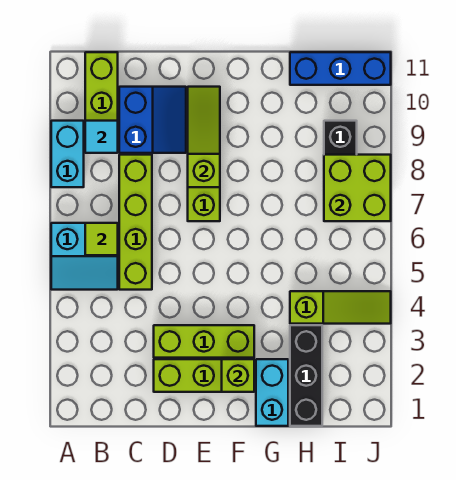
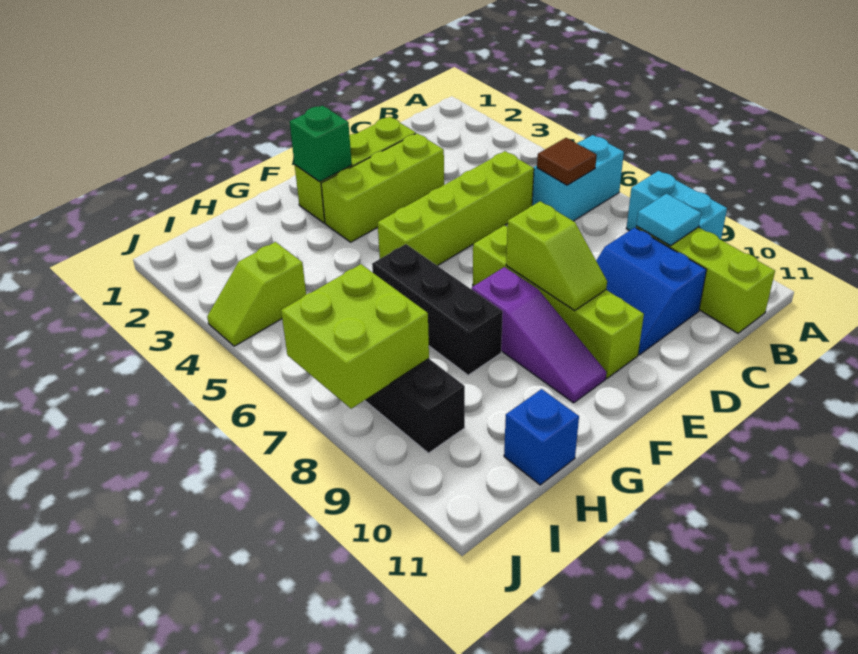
lime tile B6 level 2 -> brown tile B6 level 2
lime brick C5:C8 level 1 -> lime brick C5:F5 level 1
lime slope E8:E10 level 2 top 8 -> lime slope E8:E9 level 2 top 8
lime brick F2 level 2 -> green brick F2 level 2
none -> purple slope F8:F10 level 1 top 8
cyan brick G1:G2 level 1 -> none
black brick H1:H3 level 1 -> black brick G6:G8 level 1
lime slope H4:J4 level 1 top H -> lime slope I4:J4 level 1 top I
blue brick H11:J11 level 1 -> blue brick H11 level 1

